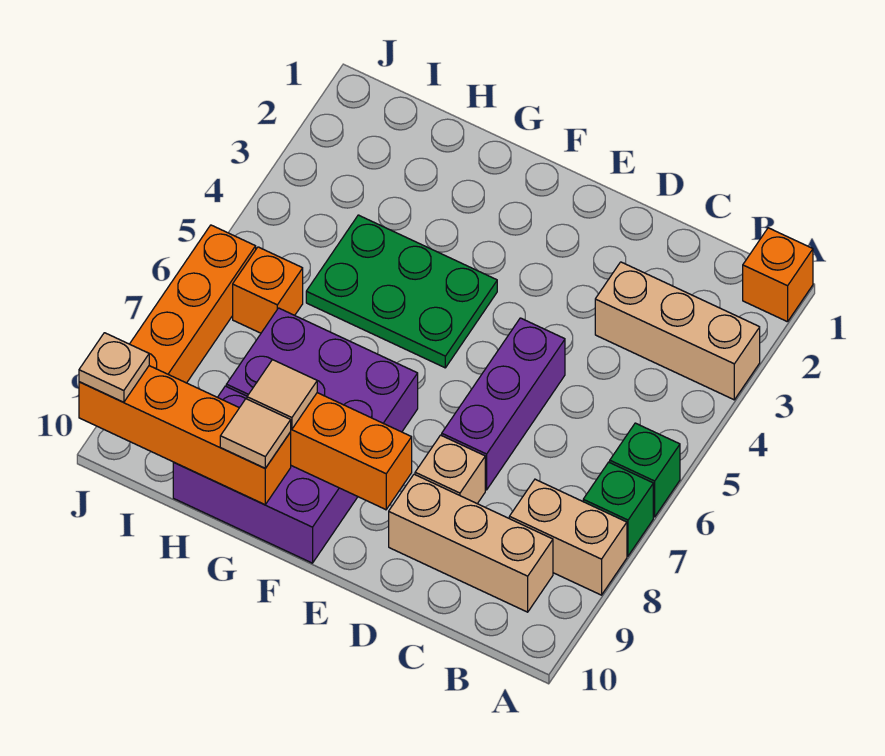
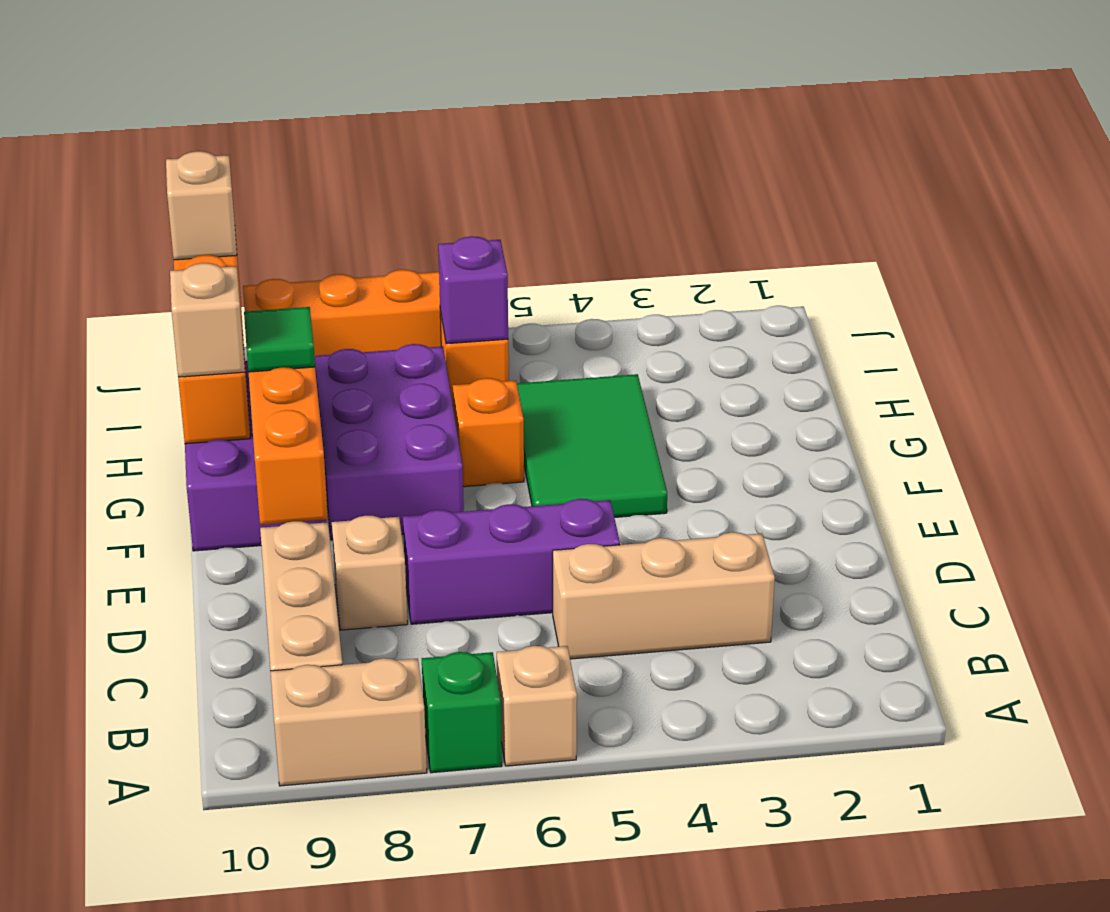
orange brick A1 level 1 -> orange brick G6 level 1
tan brick A3:C3 level 1 -> tan brick C3:C5 level 1
green brick A6 level 1 -> tan brick A6 level 1
tan brick A8:B8 level 1 -> tan brick A8:A9 level 1
green plate F4:H5 level 1 -> green tile F4:H5 level 1
tan tile G9 level 3 -> green tile G9 level 3
tan tile G10 level 3 -> tan brick G10 level 3
none -> purple brick I6 level 2
tan plate J10 level 3 -> tan brick J10 level 3

